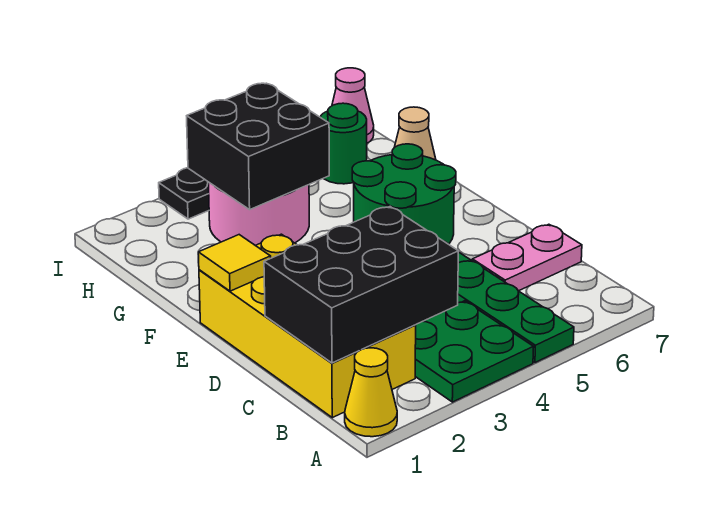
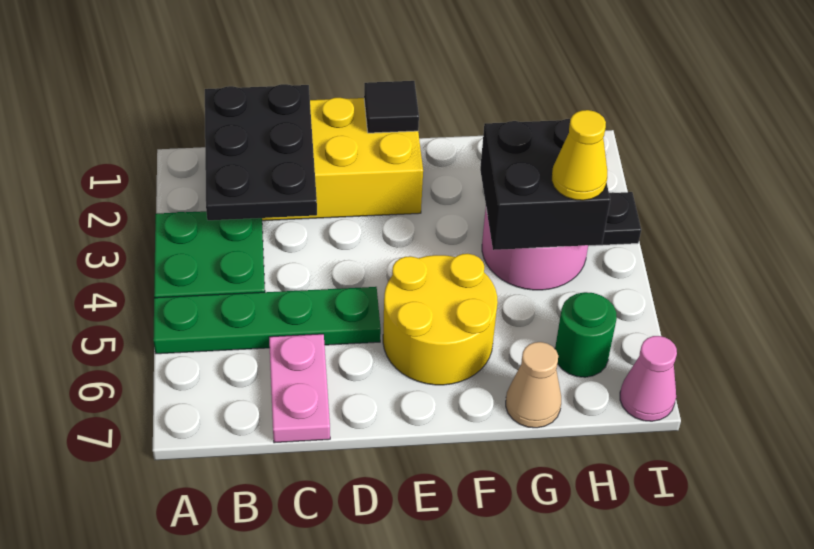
yellow cone A1 level 1 -> yellow cone H4 level 3
black brick B1:C3 level 2 -> black plate B1:C3 level 2
yellow tile E1 level 2 -> black tile E1 level 2
green round brick E5:F6 level 1 -> yellow round brick E5:F6 level 1

